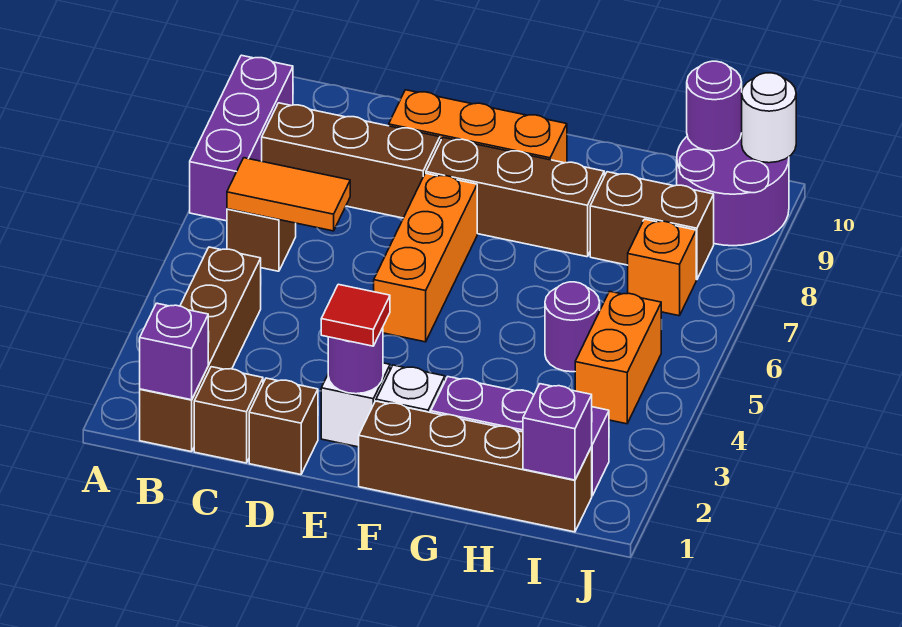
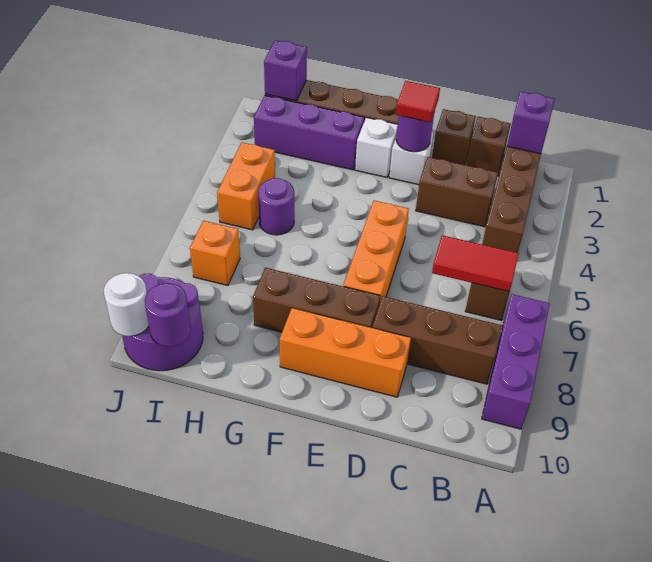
orange tile B6:C6 level 2 -> red tile B6:C6 level 2
brown brick H8:I8 level 1 -> brown brick C3:D3 level 1

